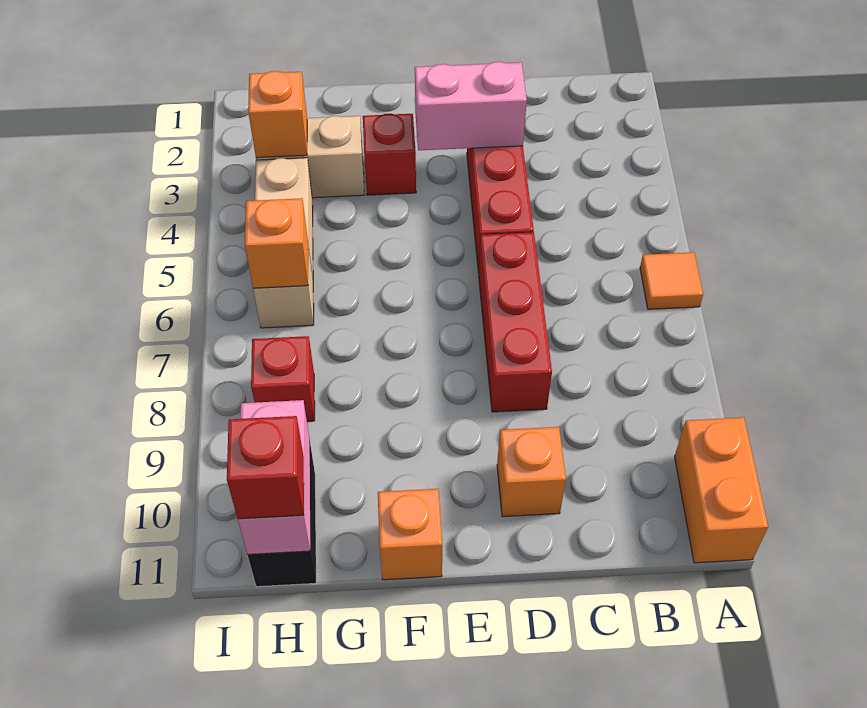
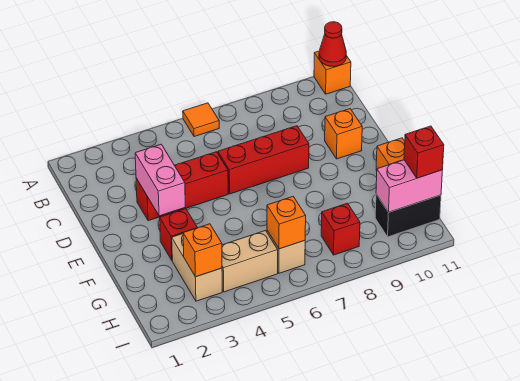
orange brick A10:A11 level 1 -> orange brick A11 level 1
none -> red cone A11 level 2

